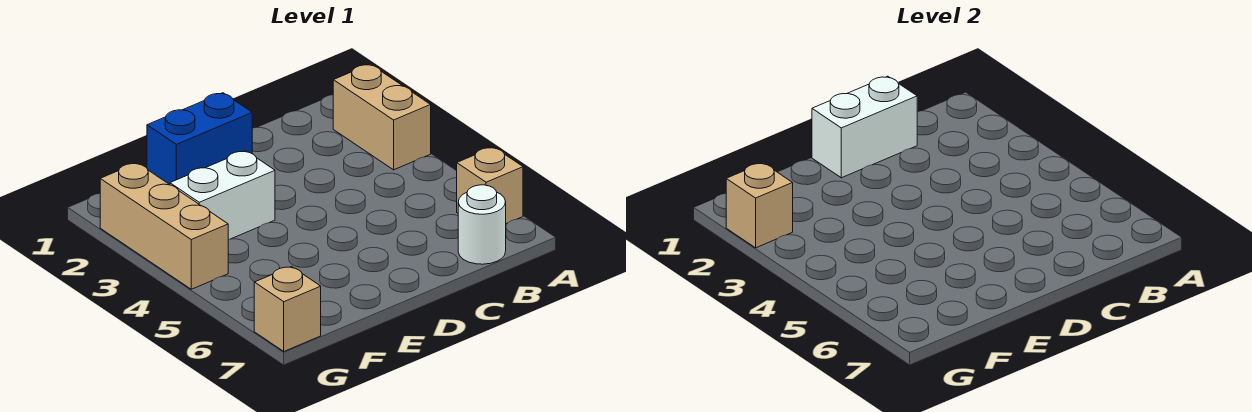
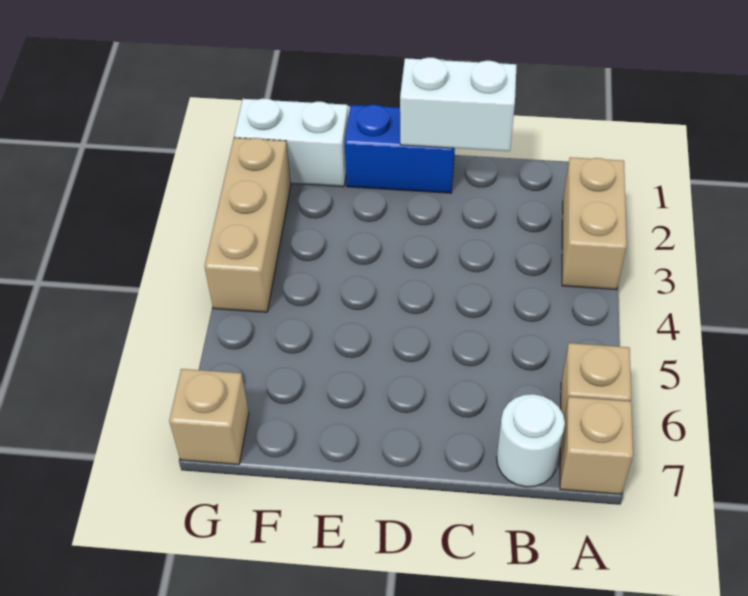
white brick E3:F3 level 1 -> white brick F1:G1 level 1
tan brick G2 level 2 -> tan brick A7 level 1

